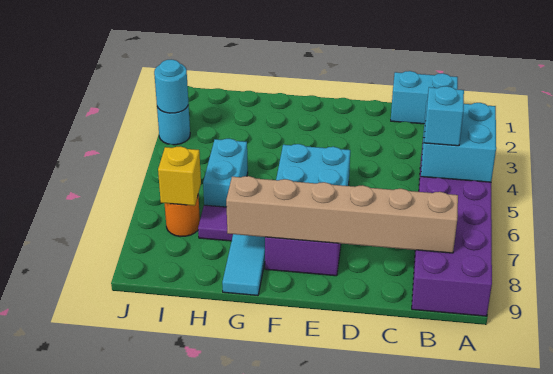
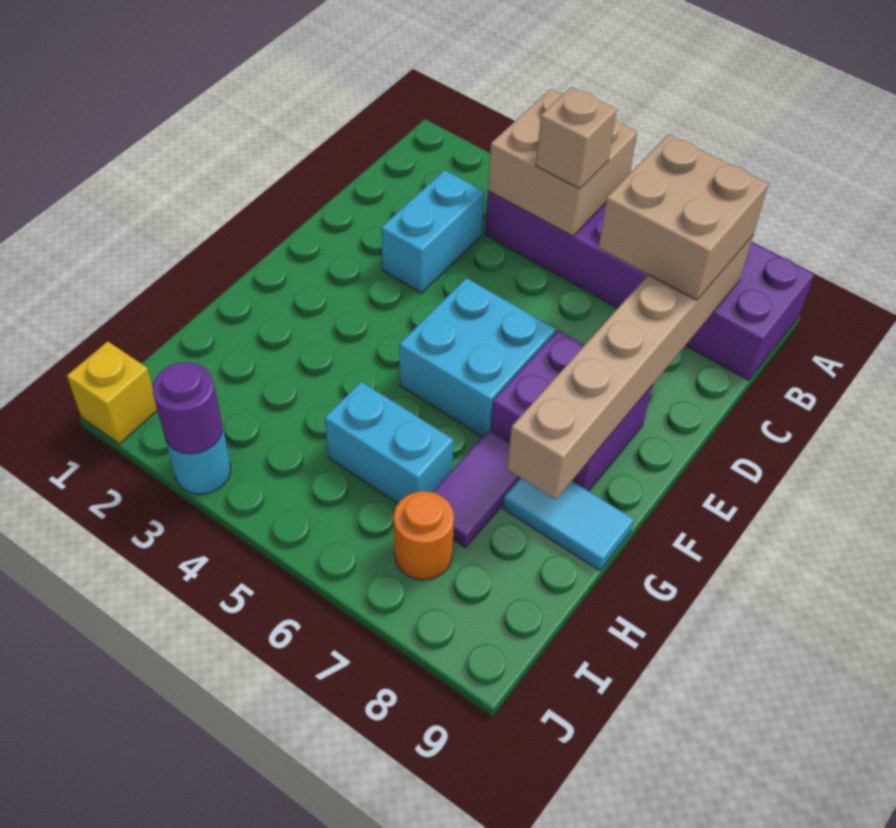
cyan brick A4:B5 level 2 -> tan brick A4:B5 level 2
cyan brick B1:C1 level 1 -> cyan brick C3:D3 level 1
cyan brick B5 level 3 -> tan brick B5 level 3
none -> tan brick B7:C8 level 3
yellow brick I7 level 2 -> yellow brick J1 level 1
cyan round brick J3 level 2 -> purple round brick J3 level 2

